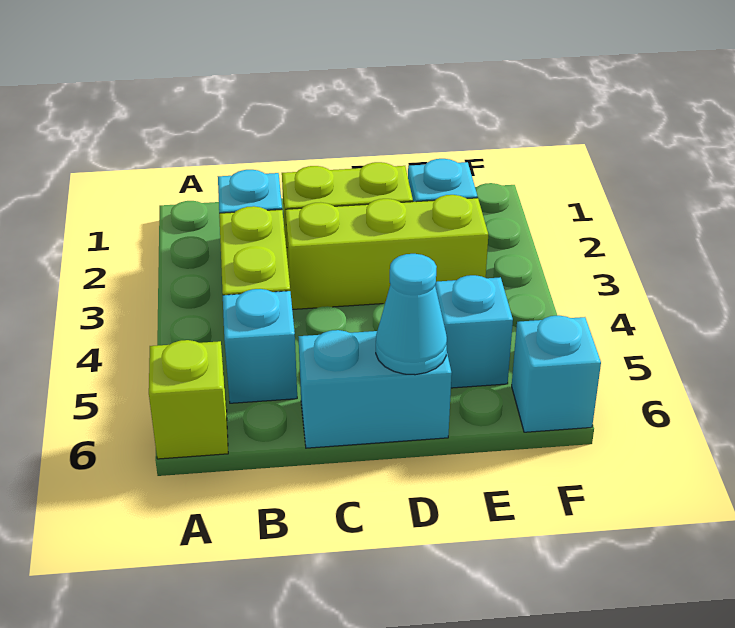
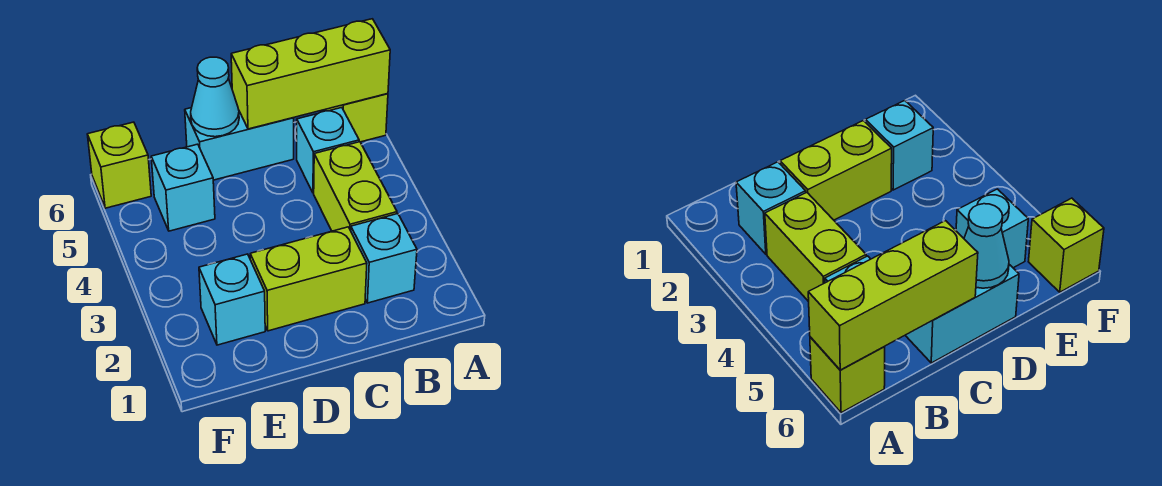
lime brick C3:E3 level 1 -> lime brick A6:C6 level 2
cyan brick F6 level 1 -> lime brick F6 level 1

